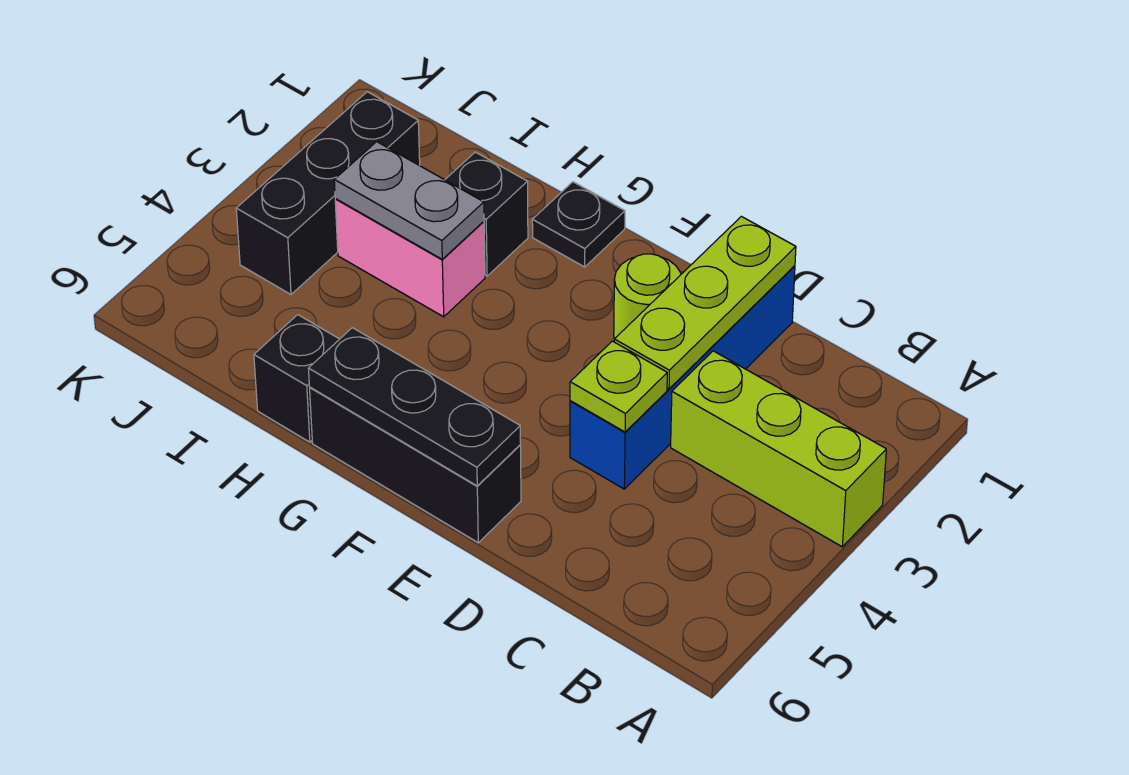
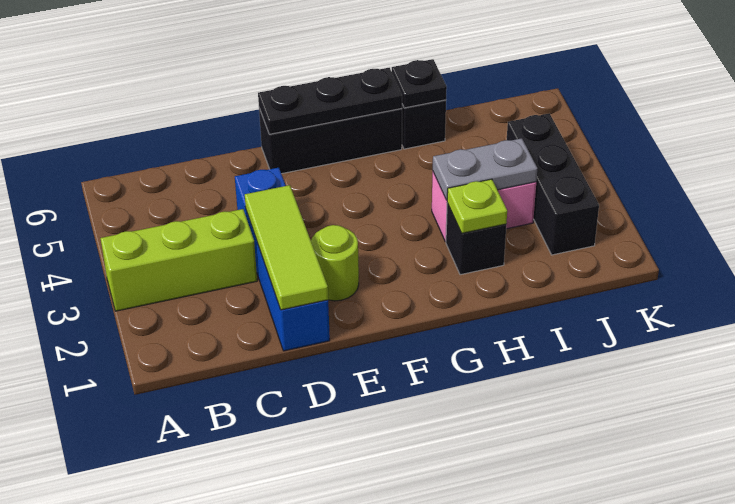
lime plate D1:D3 level 2 -> lime tile D1:D3 level 2
lime plate D4 level 2 -> lime plate H2 level 2
black plate G1 level 1 -> black plate H6 level 2

